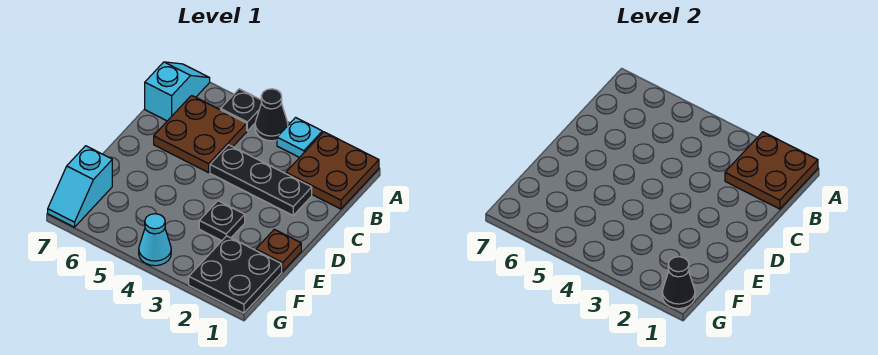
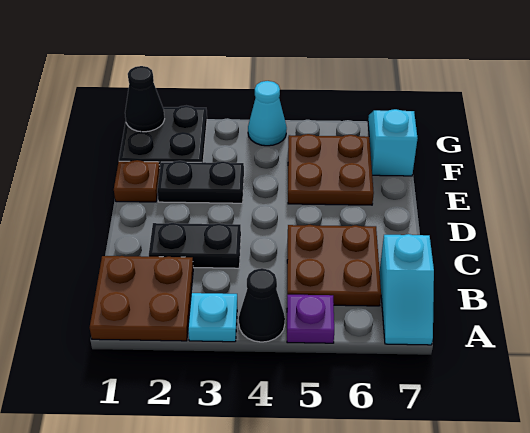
brown plate A1:B2 level 2 -> brown plate E5:F6 level 1
black plate A5 level 1 -> purple plate A5 level 1
black plate C2:C4 level 1 -> black plate C2:C3 level 1
black plate E3 level 1 -> black plate E2:E3 level 1

